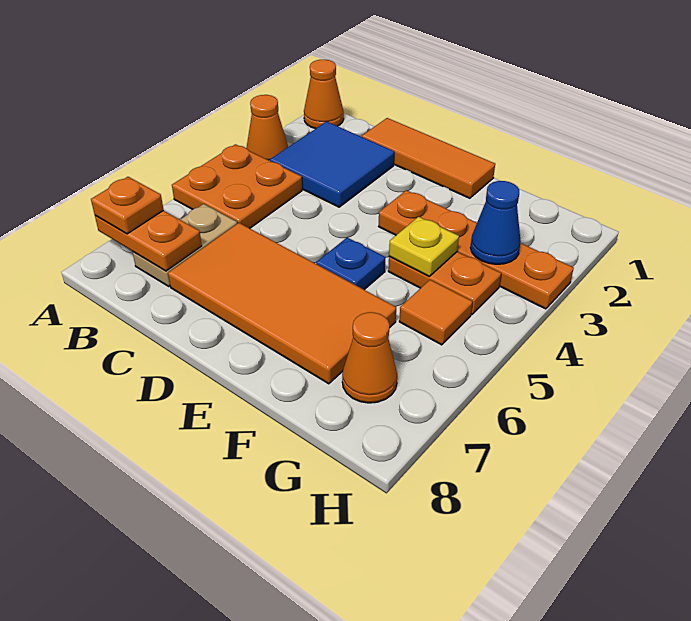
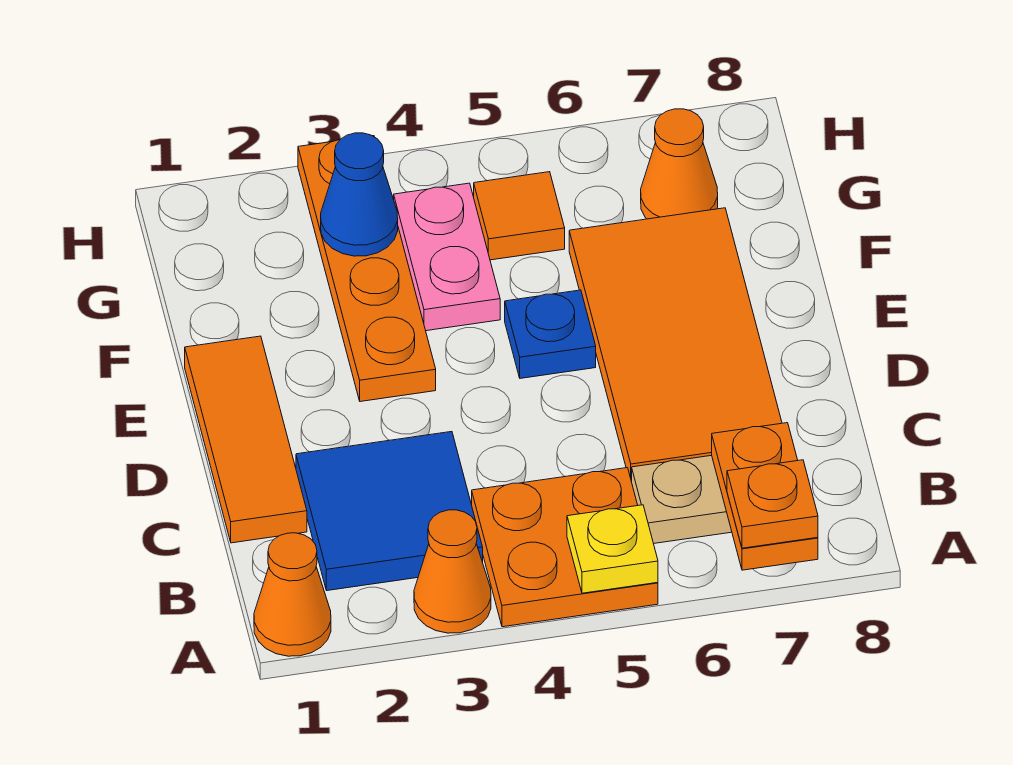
orange plate F4:G4 level 1 -> pink plate F4:G4 level 1
yellow plate F4 level 2 -> yellow plate A5 level 2

